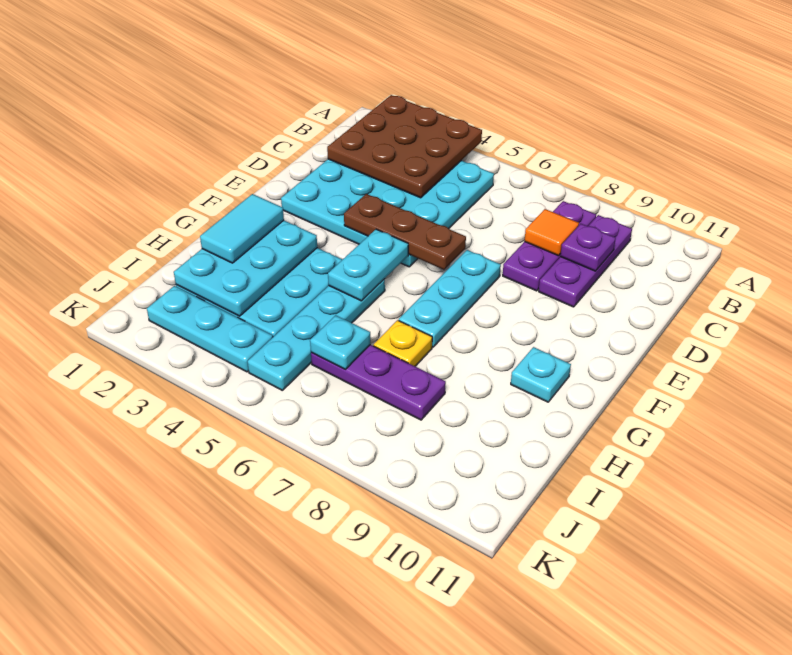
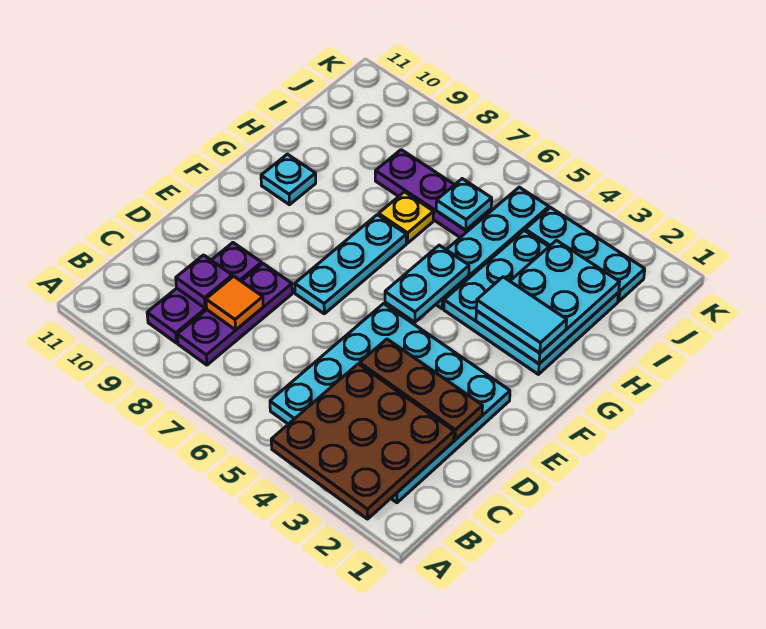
brown plate E4:E6 level 2 -> brown plate D2:D4 level 2
cyan tile G2:H2 level 3 -> cyan tile G2:G3 level 3

